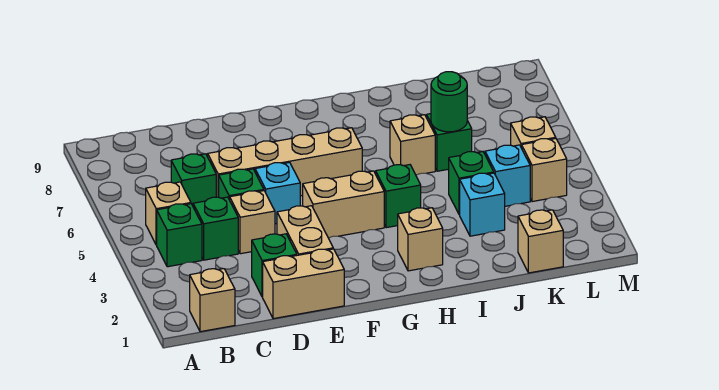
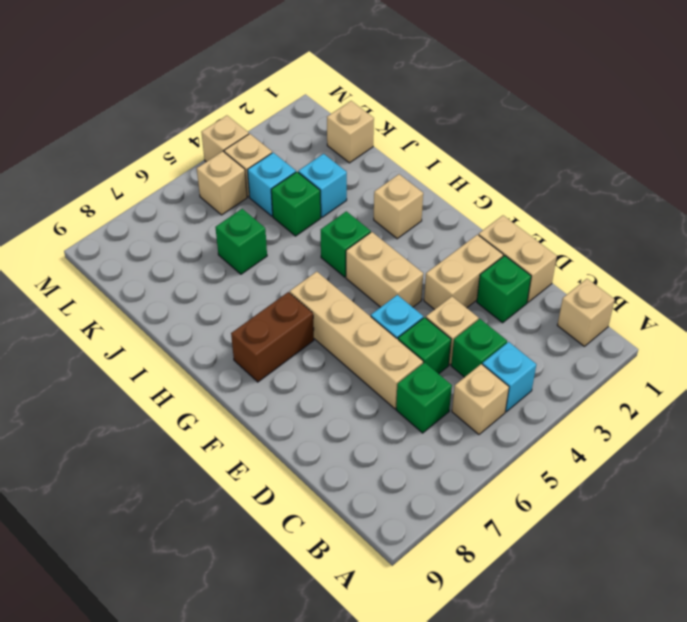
green brick B4 level 1 -> cyan brick B4 level 1
none -> brown brick G7:G8 level 1
tan brick I6 level 1 -> tan brick M4 level 1
green round brick J6 level 2 -> none

